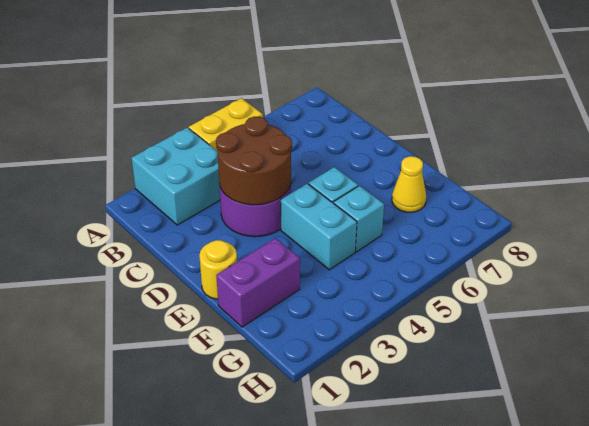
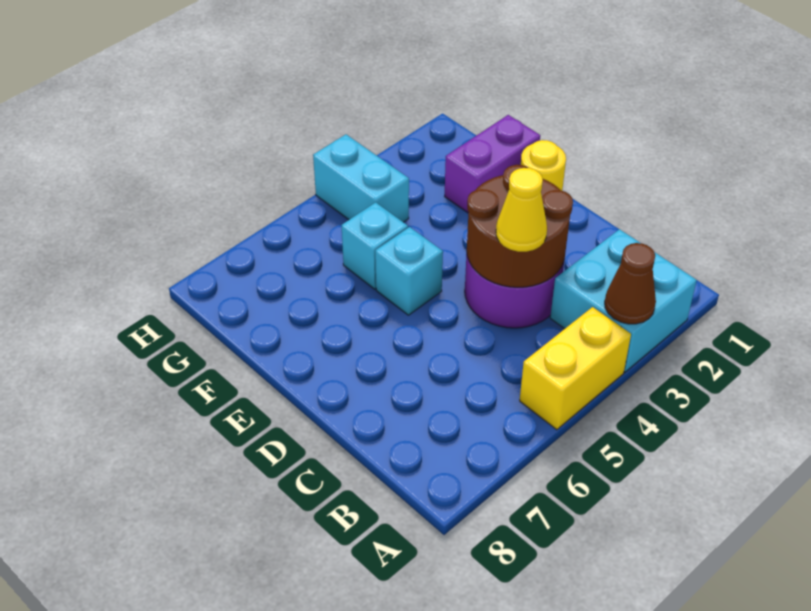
none -> brown cone A3 level 2
cyan brick E4:F4 level 1 -> cyan brick G4:H4 level 1
yellow cone F7 level 1 -> yellow cone C4 level 3

